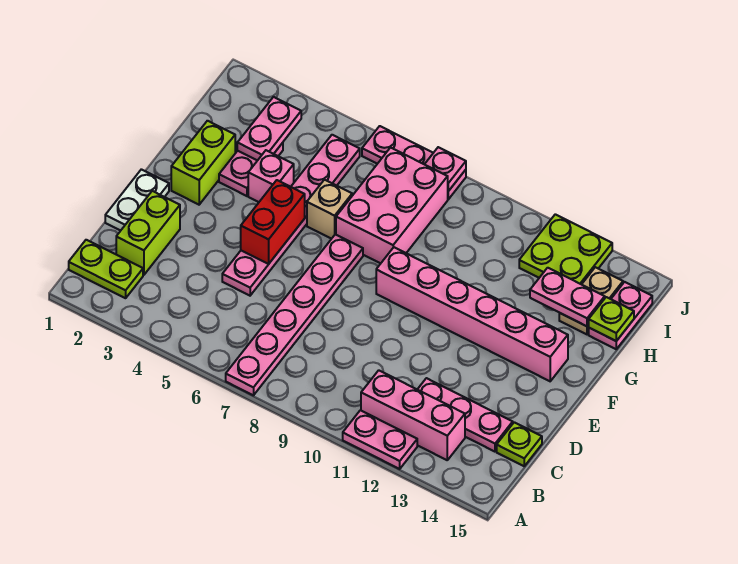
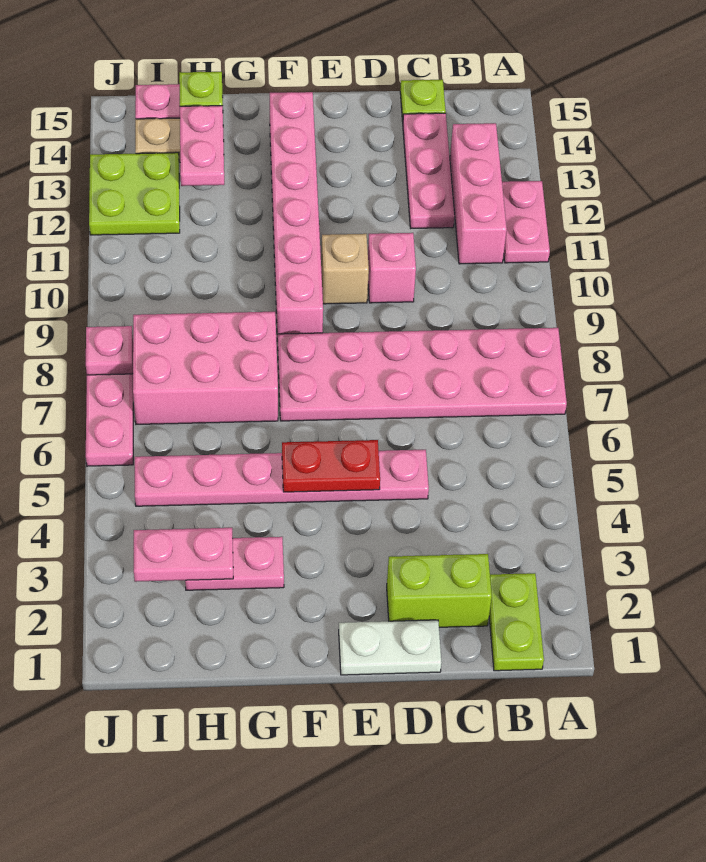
pink plate A7:F7 level 1 -> pink plate A7:F8 level 1
red brick E5:F5 level 2 -> red plate E5:F5 level 2
lime brick F2:G2 level 1 -> none
pink brick G4 level 1 -> pink brick D10 level 1
tan brick G6 level 1 -> tan brick E10 level 1

